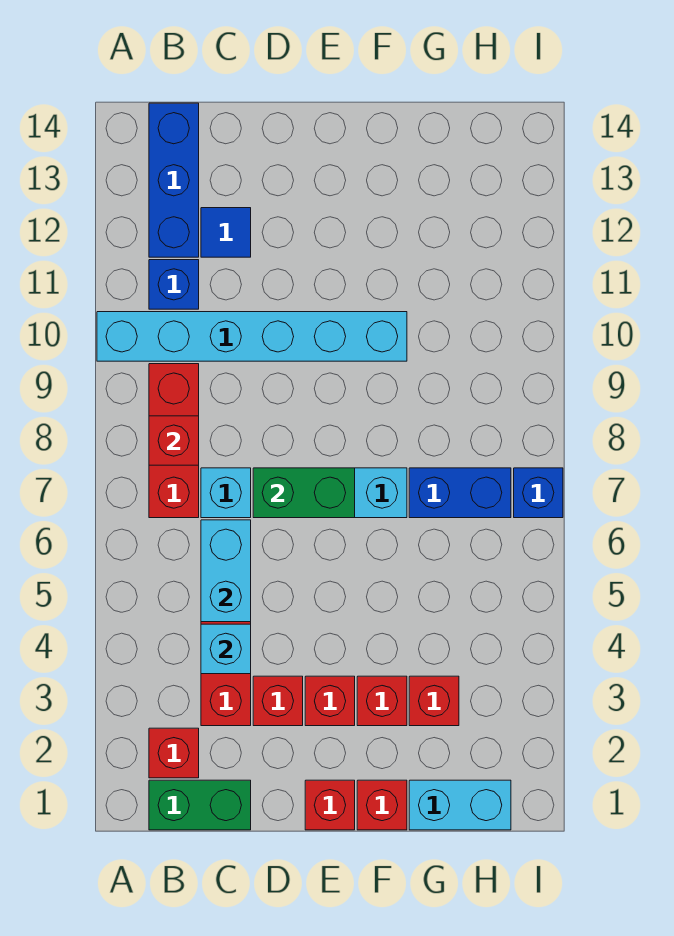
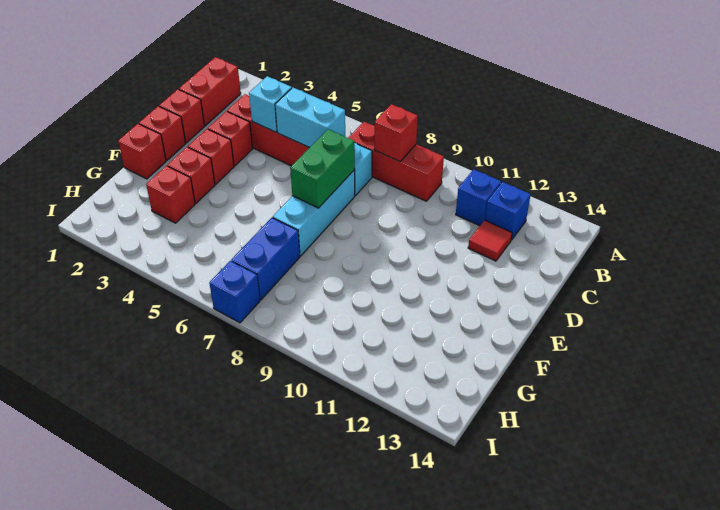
cyan brick A10:F10 level 1 -> none
green brick B1:C1 level 1 -> red brick B1:C1 level 1
red brick B2 level 1 -> red brick D1 level 1
blue brick B12:B14 level 1 -> blue brick B12 level 1
blue tile C12 level 1 -> red tile C12 level 1
cyan brick G1:H1 level 1 -> none

